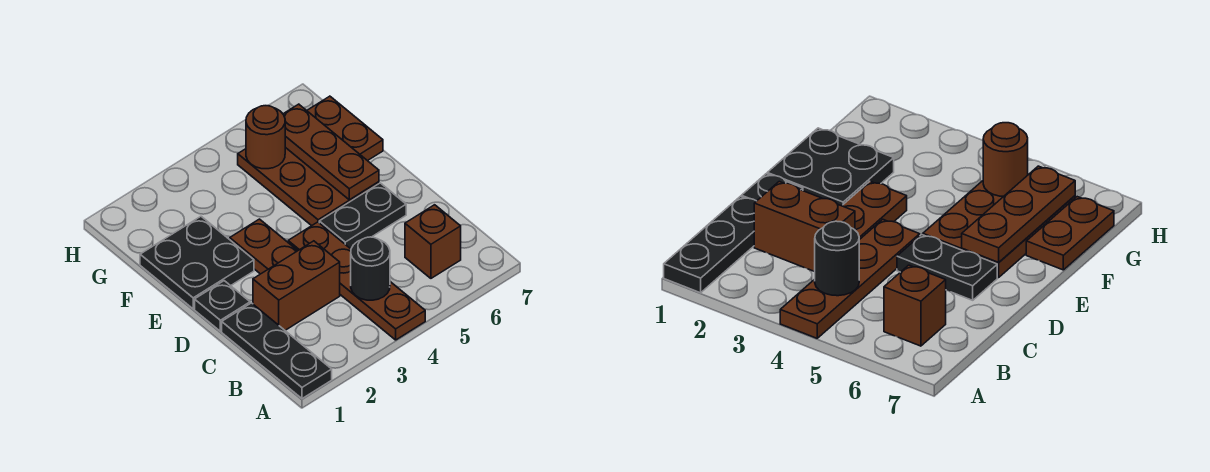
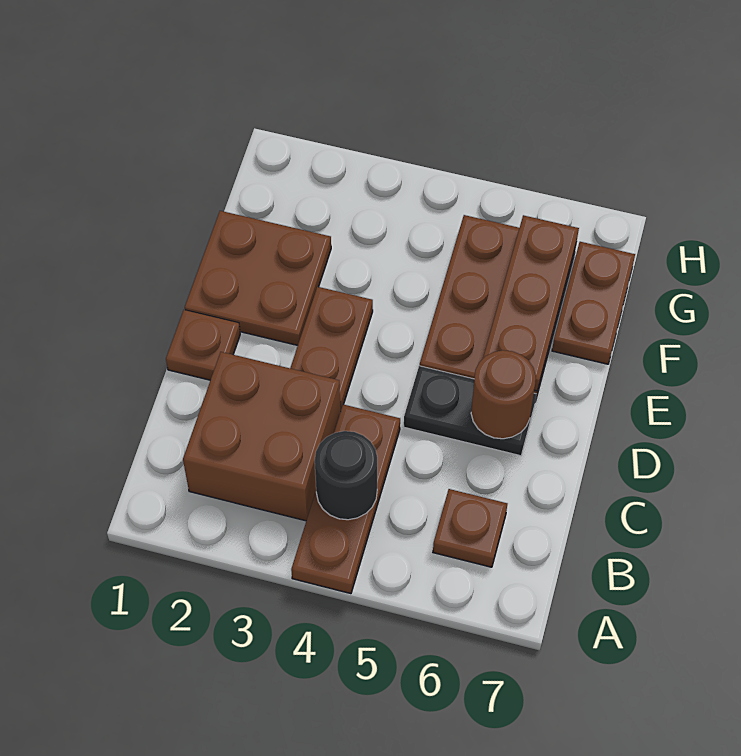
black plate A1:C1 level 1 -> none
brown plate A4:D4 level 1 -> brown plate A4:C4 level 1
brown brick B6 level 1 -> brown plate B6 level 1
brown brick C2:C3 level 1 -> brown brick B2:C3 level 1
black plate D1 level 1 -> brown plate D1 level 1
black plate E1:F2 level 1 -> brown plate E1:F2 level 1
brown round brick G5 level 2 -> brown round brick D6 level 2

